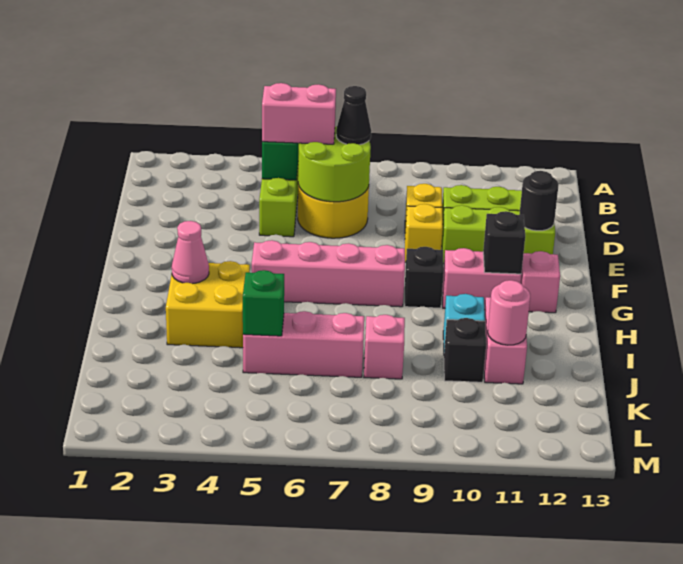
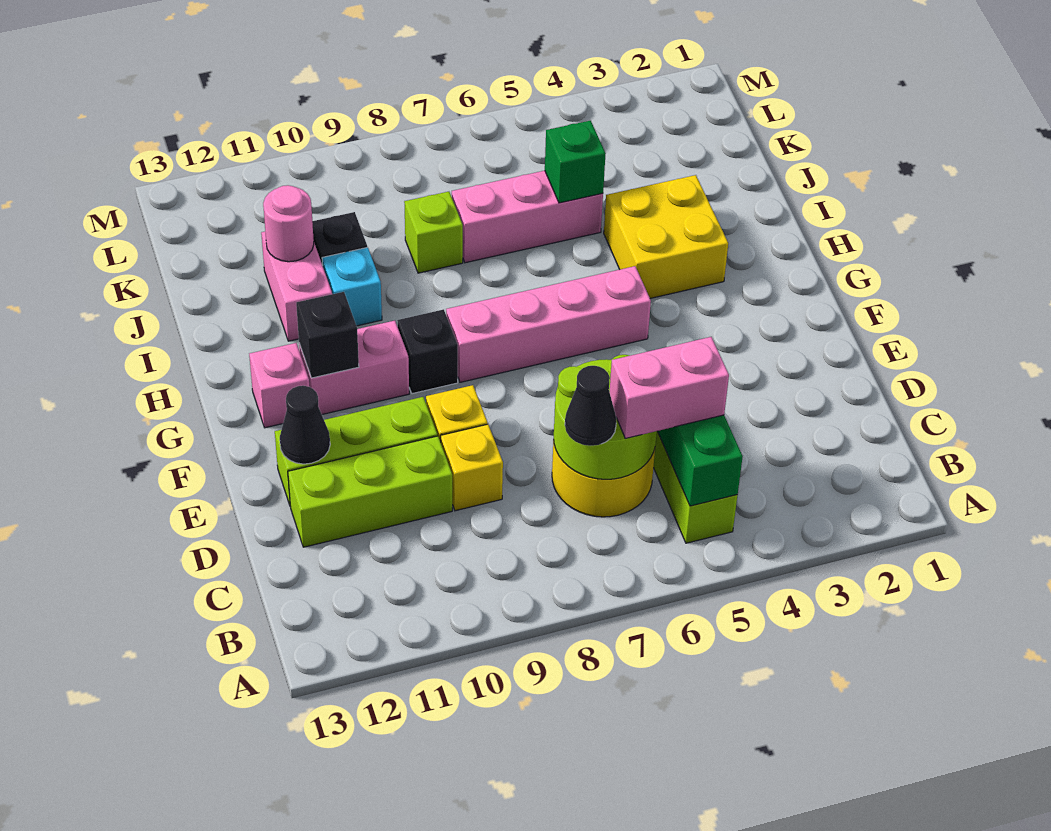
black round brick E12 level 2 -> black cone E12 level 2
pink cone H3 level 2 -> none
pink brick J8 level 1 -> lime brick J8 level 1

